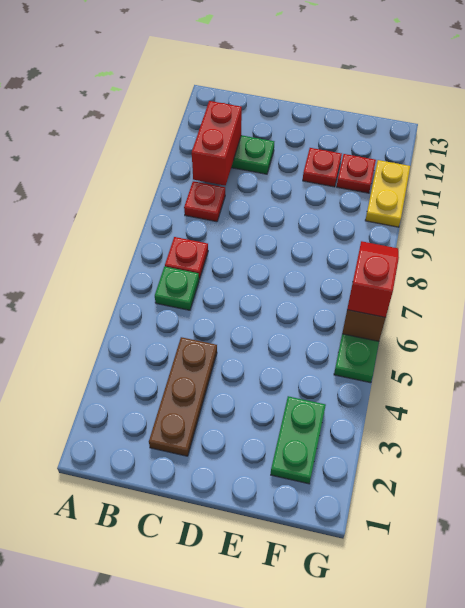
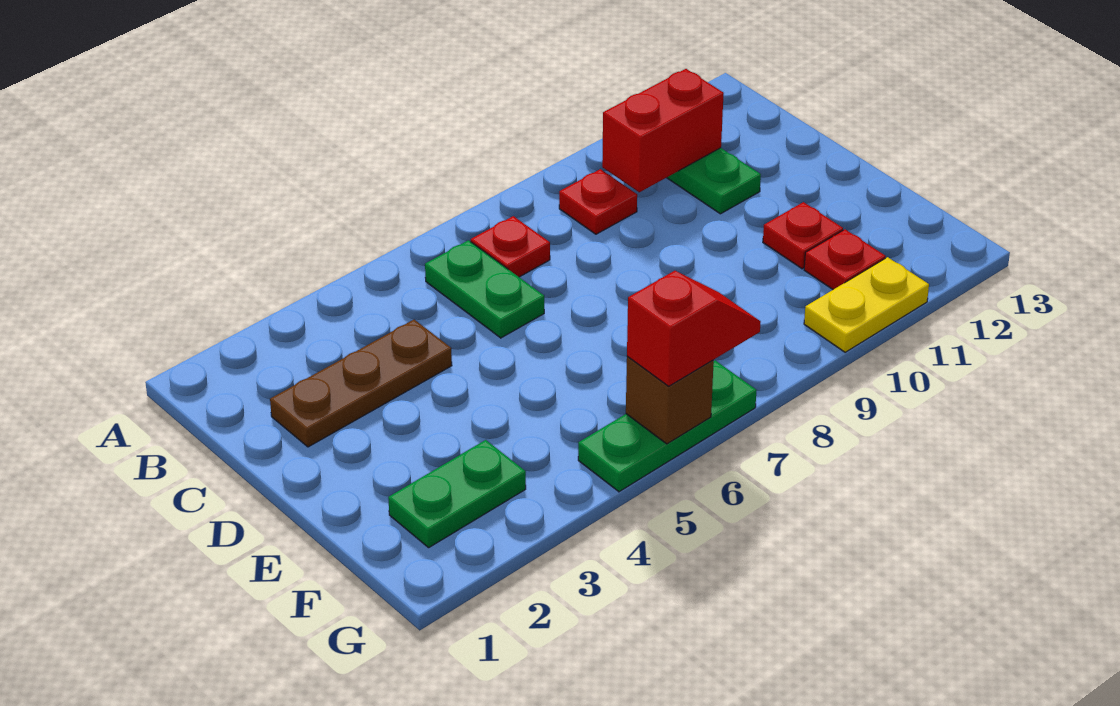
green plate B6 level 1 -> green plate B6:C6 level 1

